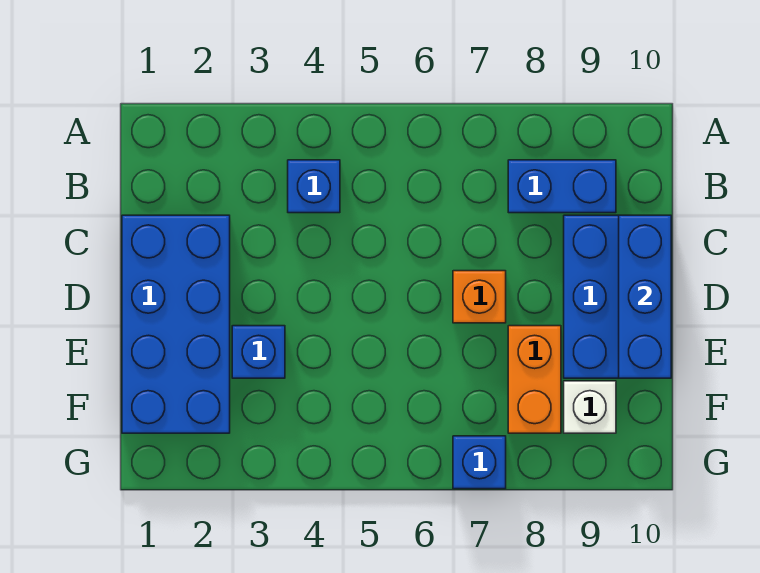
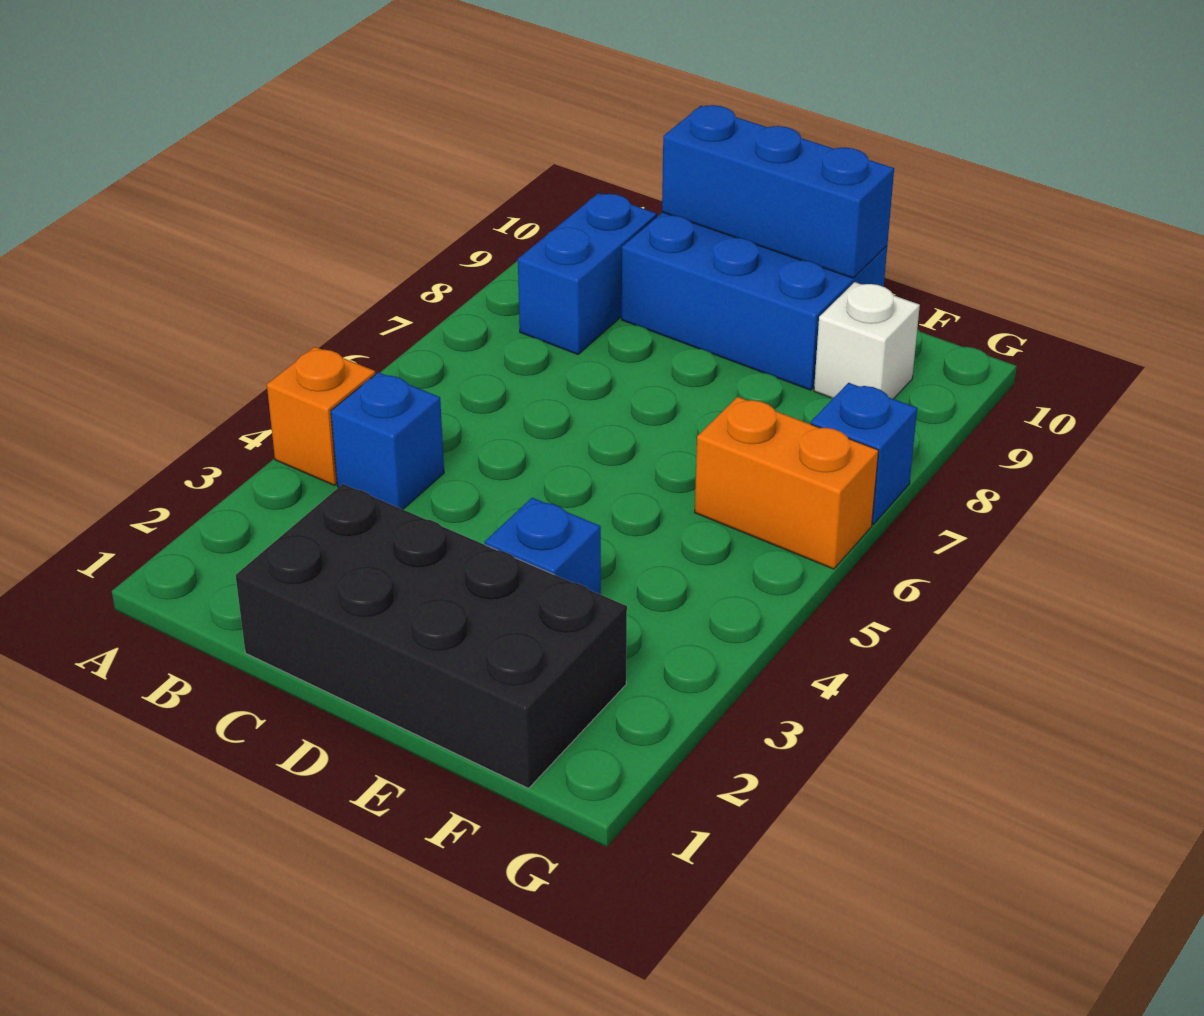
blue brick C1:F2 level 1 -> black brick C1:F2 level 1
orange brick D7 level 1 -> orange brick A4 level 1
orange brick E8:F8 level 1 -> orange brick F6:G6 level 1

